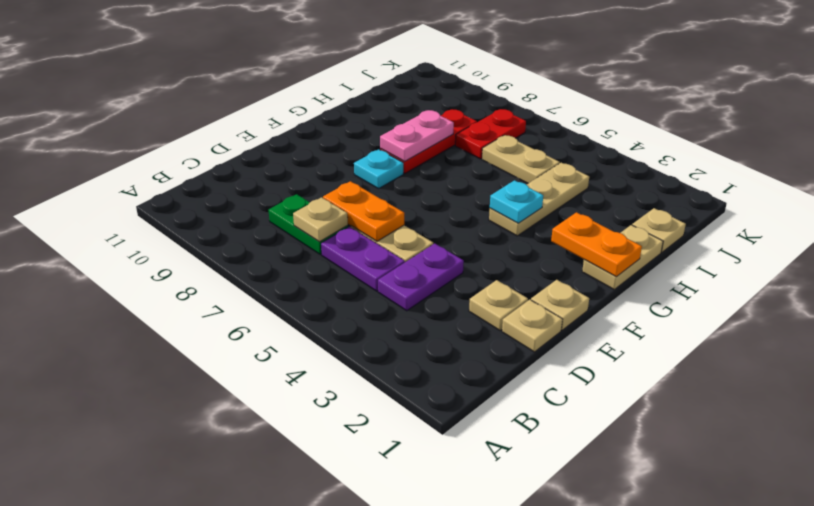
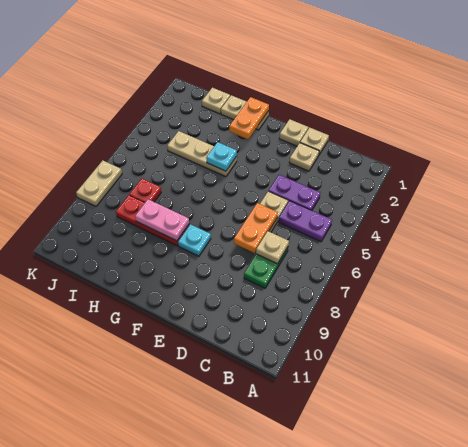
purple plate C5:C6 level 1 -> purple plate B5:C5 level 1
tan plate I5:I6 level 1 -> tan plate K7:K8 level 1
red plate I7:J7 level 1 -> red plate I7 level 1

